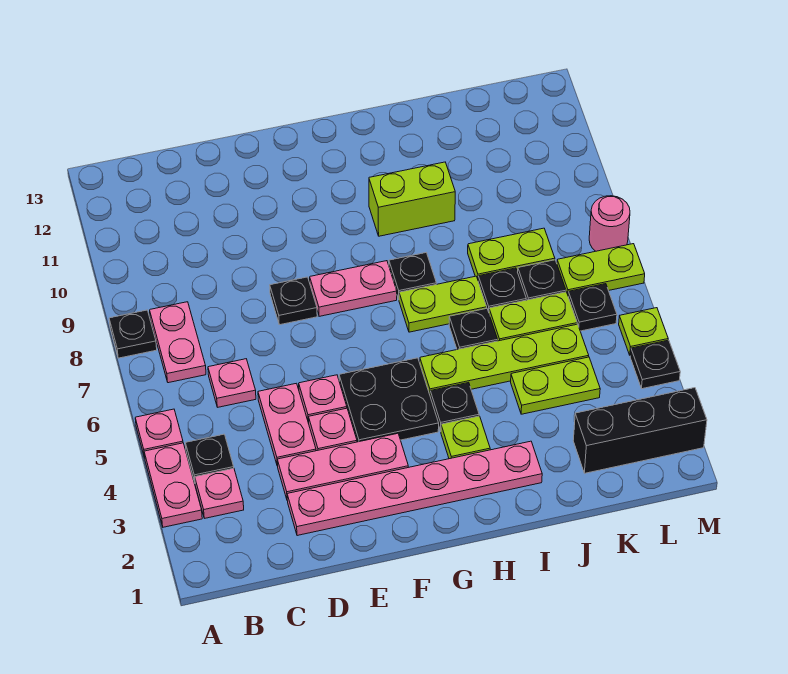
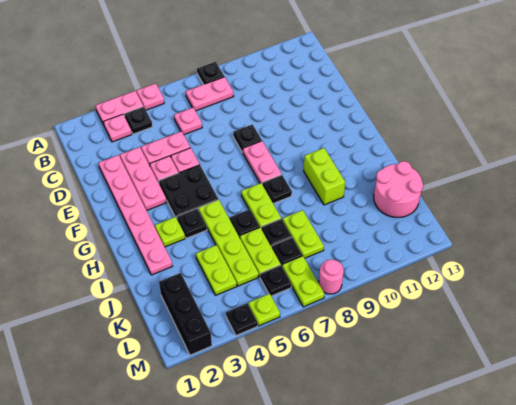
none -> pink round brick J12:K13 level 1

